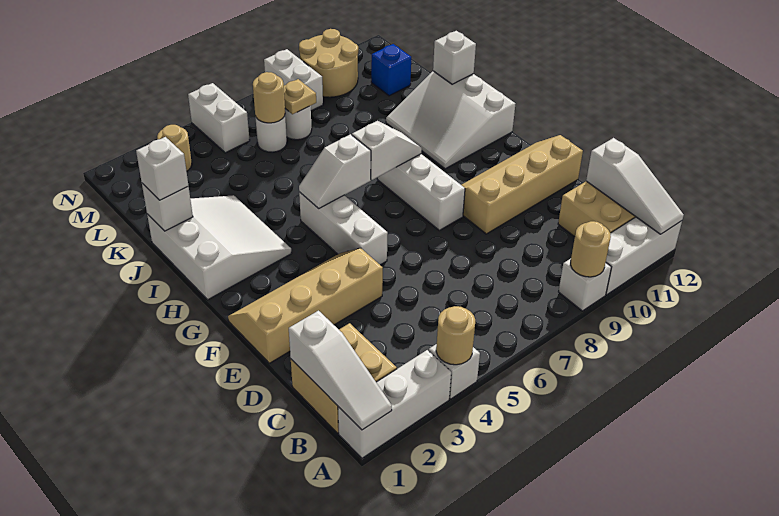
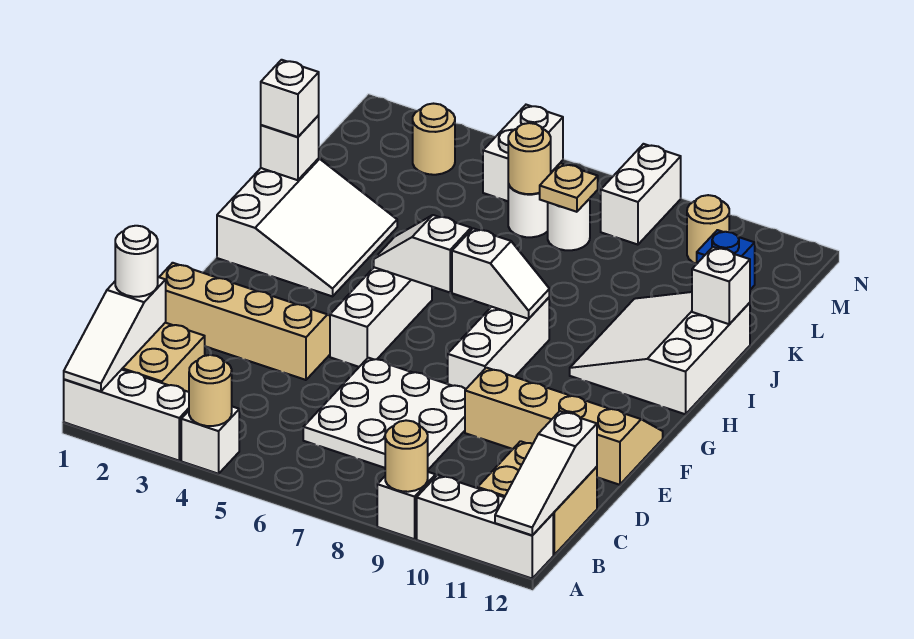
none -> white round brick C1 level 3
none -> white plate C6:E8 level 1
tan round brick M9:N10 level 1 -> tan round brick M10 level 1

